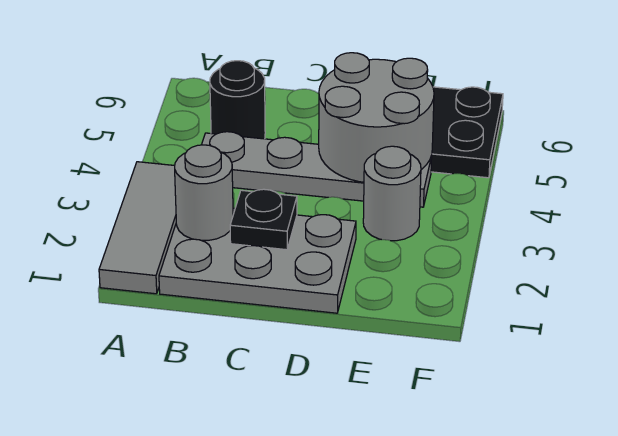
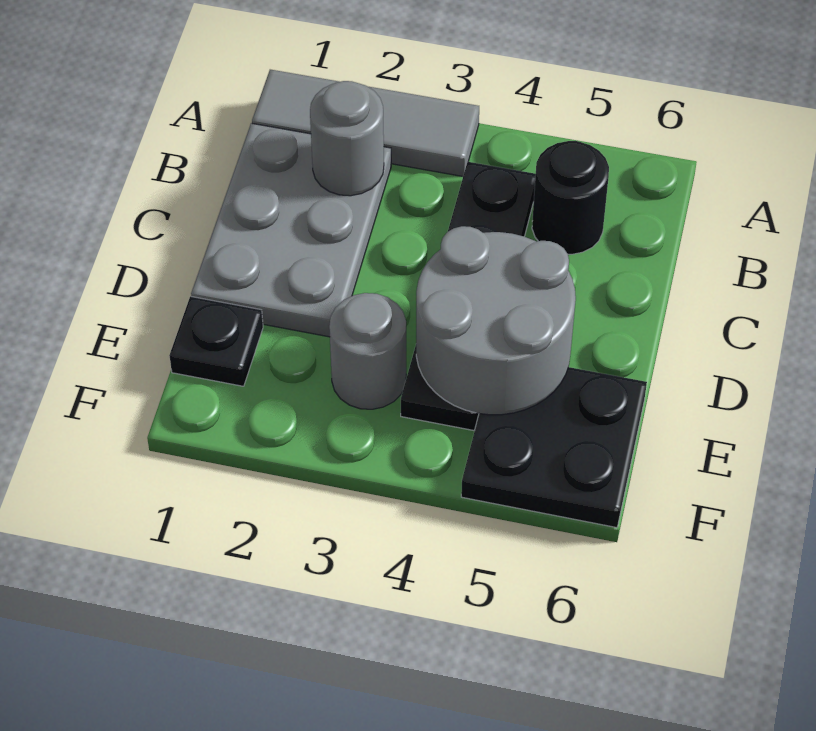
grey plate B4:E4 level 1 -> black plate B4:E4 level 1
black plate C2 level 2 -> black plate E1 level 1

